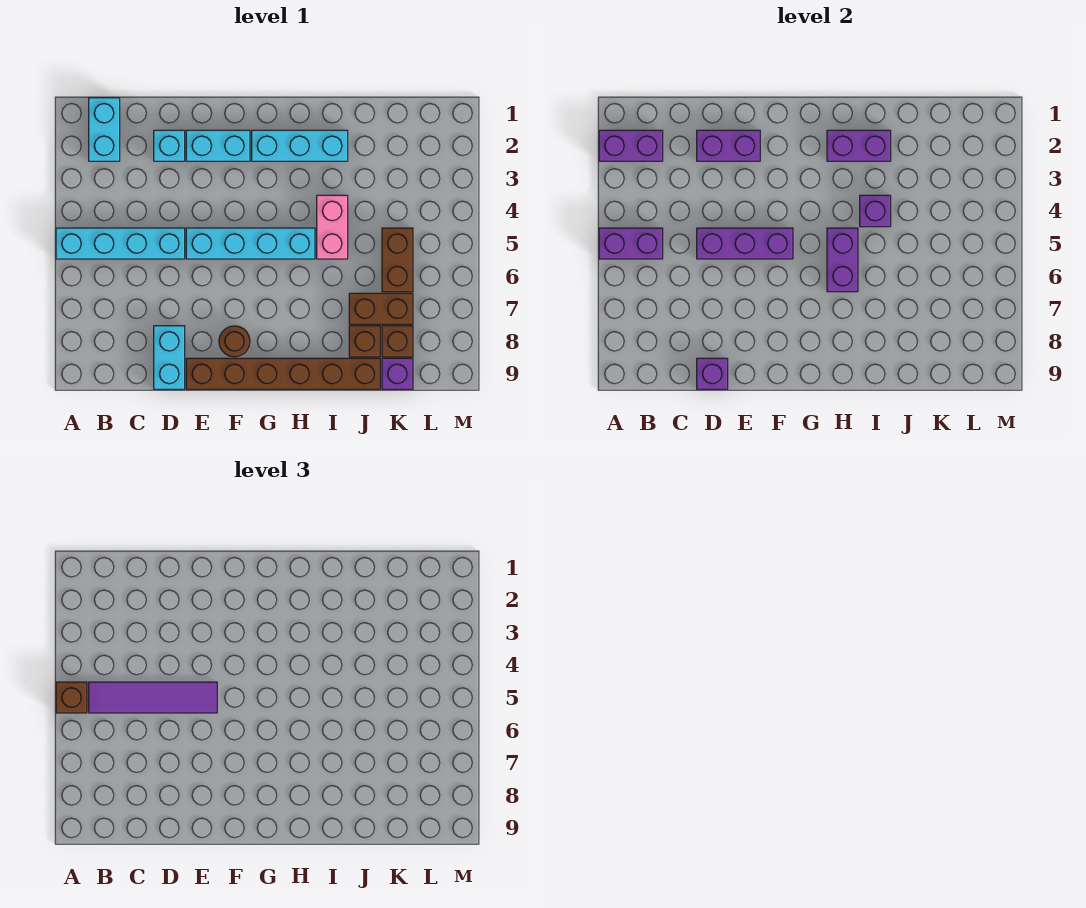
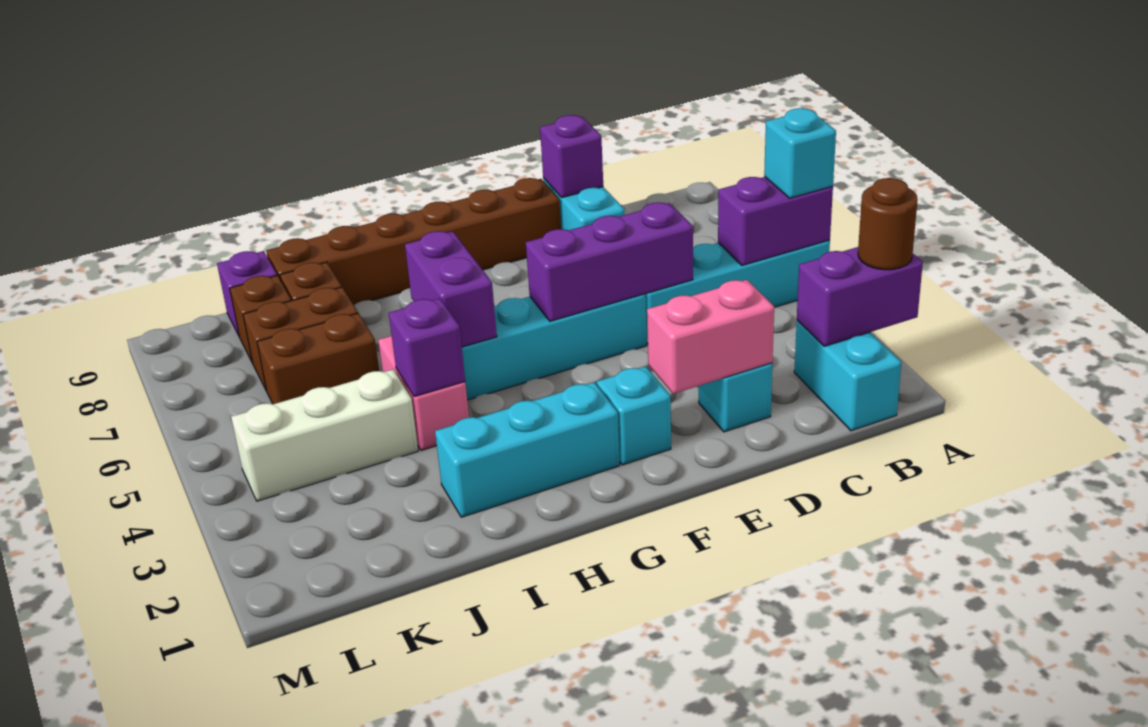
brown brick A5 level 3 -> cyan brick A5 level 3
purple tile B5:E5 level 3 -> none
purple brick D2:E2 level 2 -> pink brick D2:E2 level 2
cyan brick E2:F2 level 1 -> cyan brick F2 level 1
brown round brick F8 level 1 -> brown round brick A2 level 3
purple brick H2:I2 level 2 -> none
none -> white brick J4:L4 level 1
brown brick K5:K6 level 1 -> brown brick J6:K6 level 1

